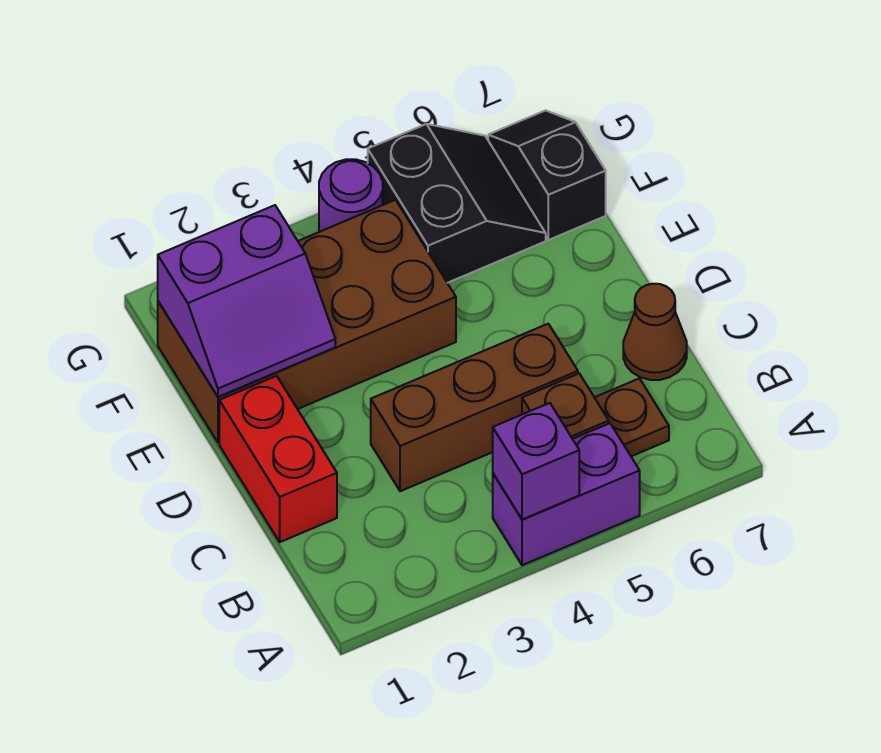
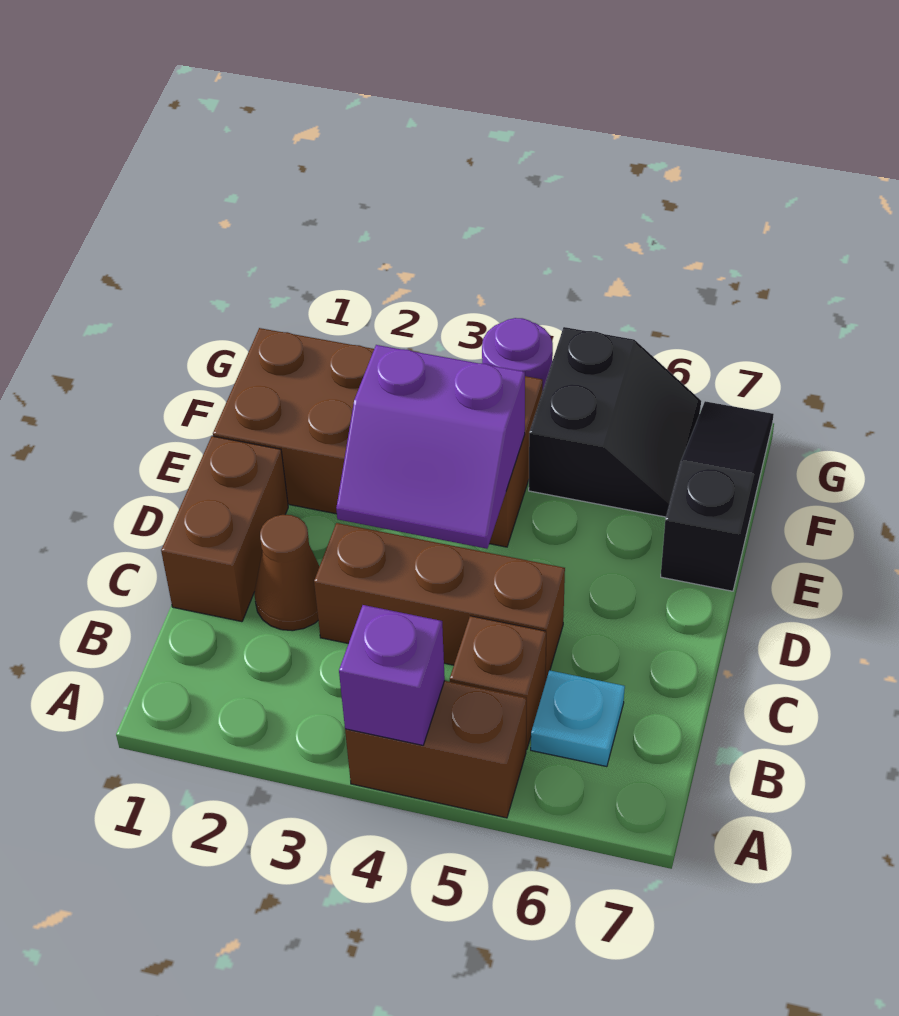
purple brick A4:A5 level 1 -> brown brick A4:A5 level 1
brown plate B6 level 1 -> cyan plate B6 level 1
red brick C1:D1 level 1 -> brown brick C1:D1 level 1
brown cone C7 level 1 -> brown cone C2 level 1
purple slope E1:F2 level 2 top F -> purple slope D3:E4 level 2 top E
black slope F7:G7 level 1 top F -> black slope E7:G7 level 1 top E

